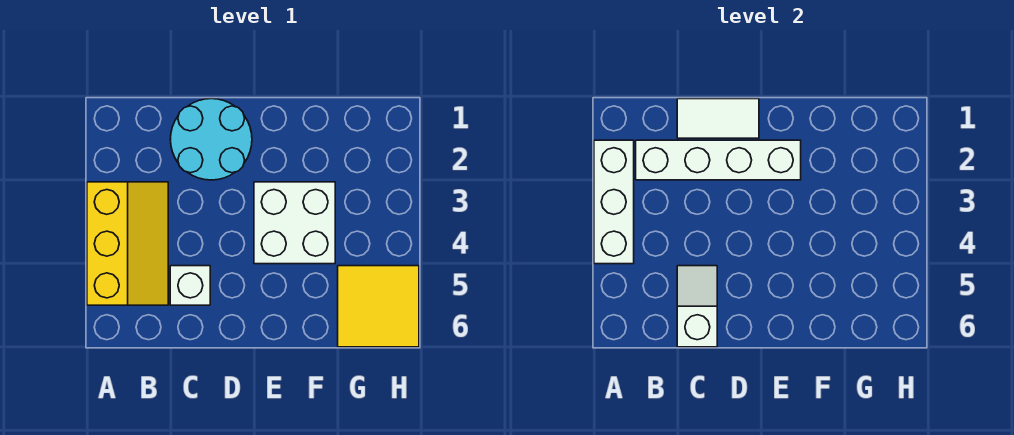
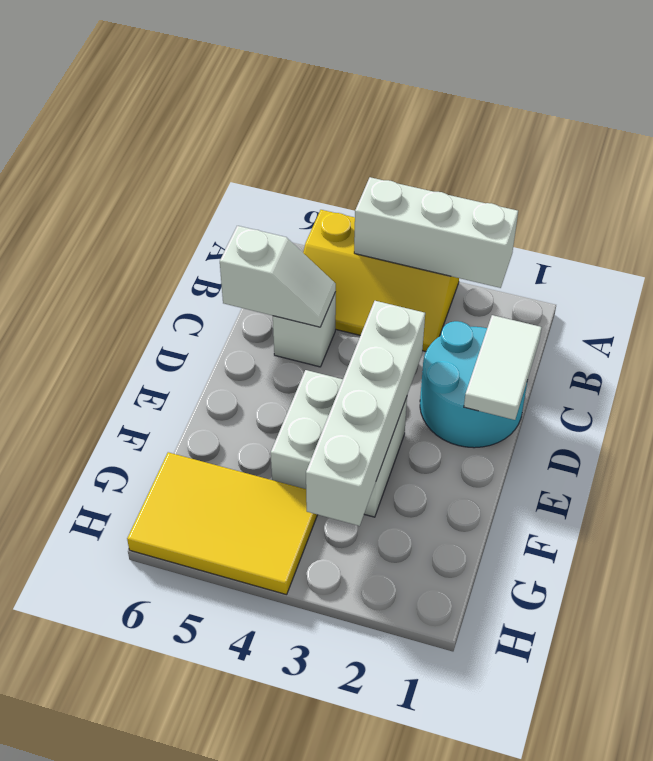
white brick B2:E2 level 2 -> white brick D3:G3 level 2
yellow tile G5:H6 level 1 -> yellow tile G4:H6 level 1

